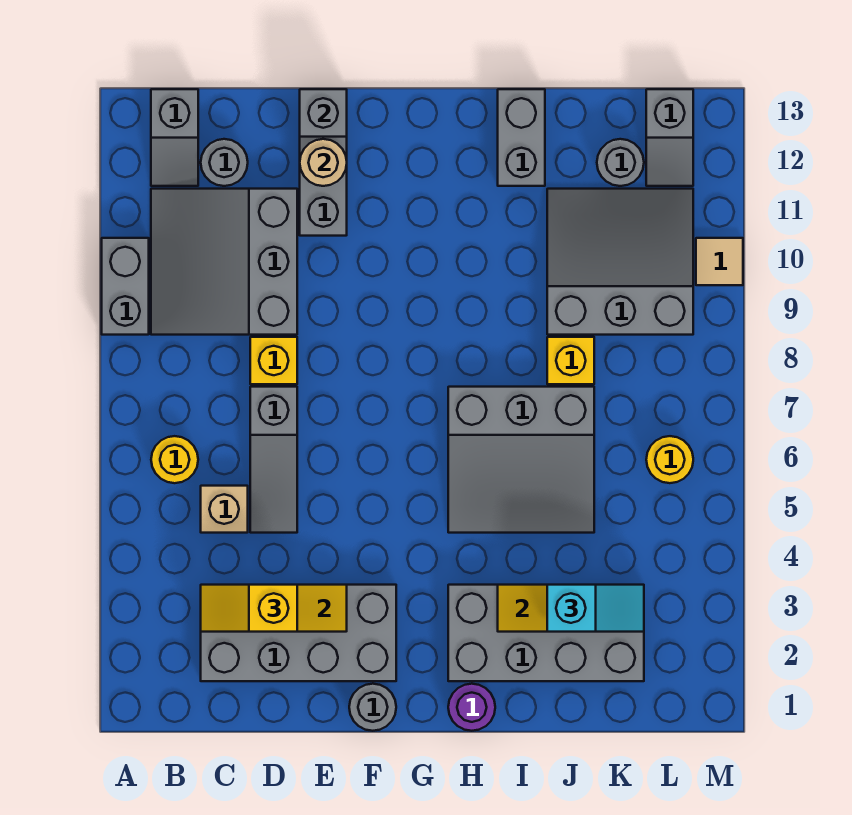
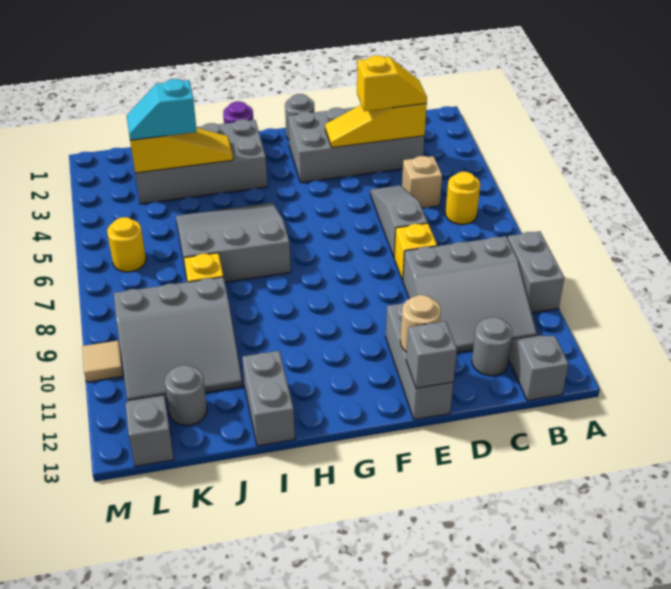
grey slope B9:D11 level 1 top D -> grey slope B9:D11 level 1 top 9

